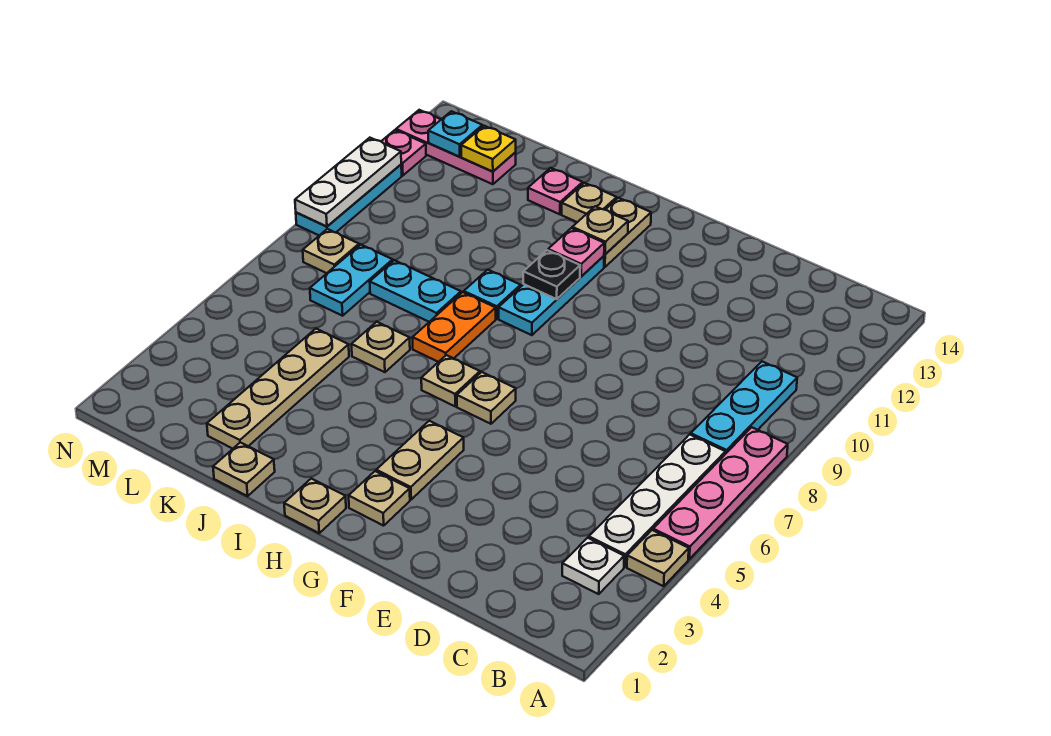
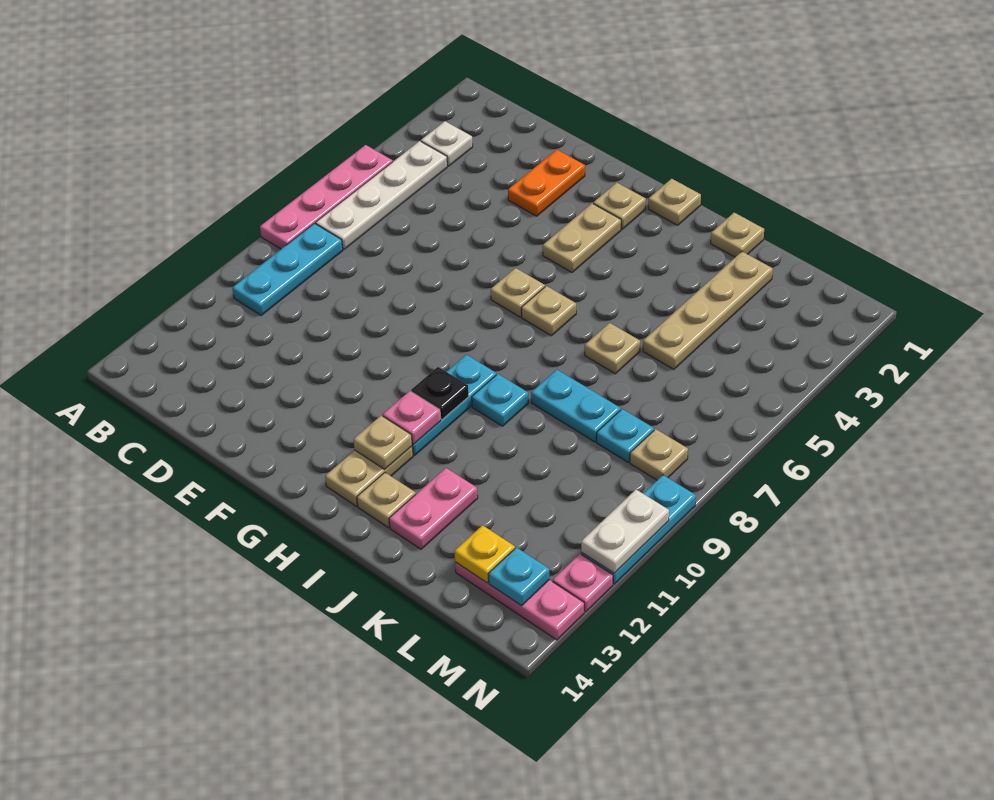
tan plate A4 level 1 -> none
orange plate I7:I8 level 1 -> orange plate E2:E3 level 1
pink plate J13 level 1 -> pink plate J12:J13 level 1
cyan plate L7:L8 level 1 -> cyan plate L8 level 1
white plate N9:N11 level 2 -> white plate N10:N11 level 2

